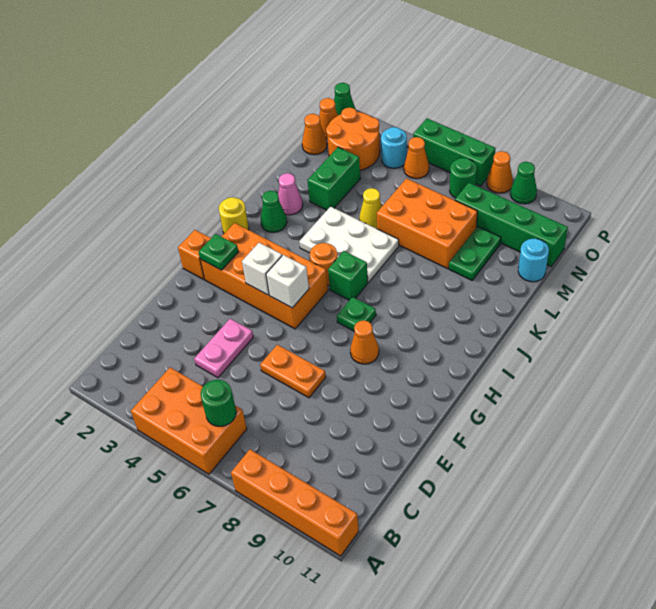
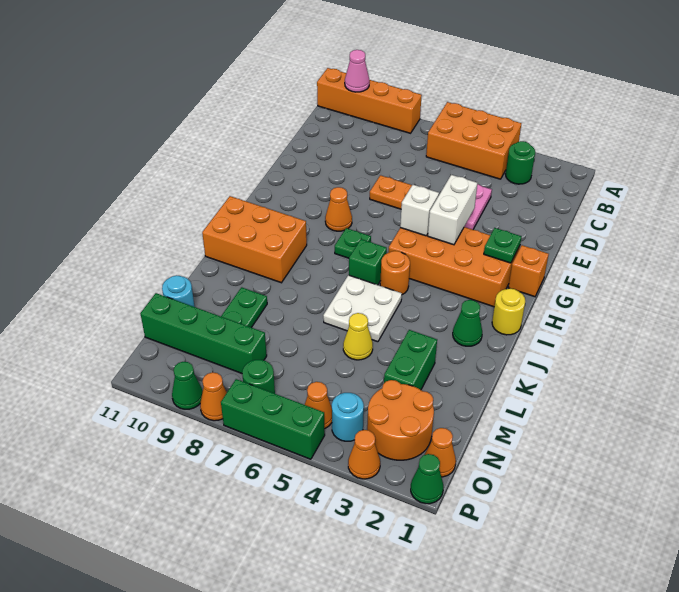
green round brick B6 level 2 -> green round brick B3 level 1
white brick G4 level 2 -> white brick F4:G4 level 2
white plate J4:K6 level 1 -> white plate J5:K6 level 1
pink cone K2 level 1 -> pink cone A10 level 2
orange brick L6:M8 level 1 -> orange brick I9:J11 level 1
orange cone N1 level 1 -> orange cone P3 level 1

